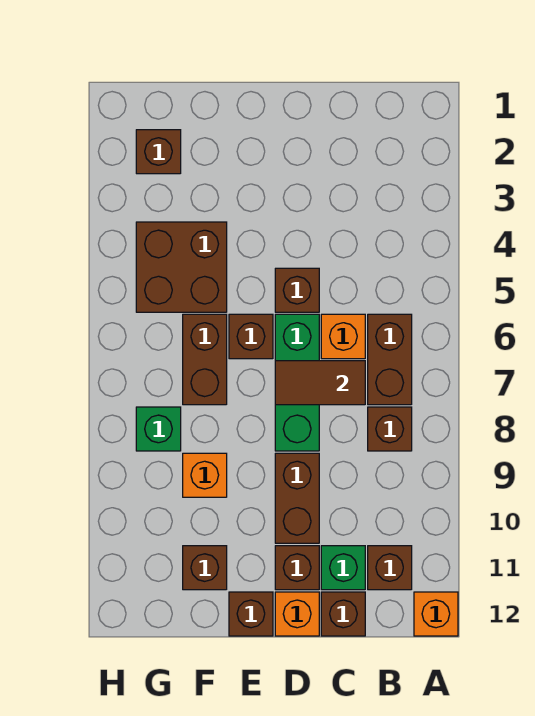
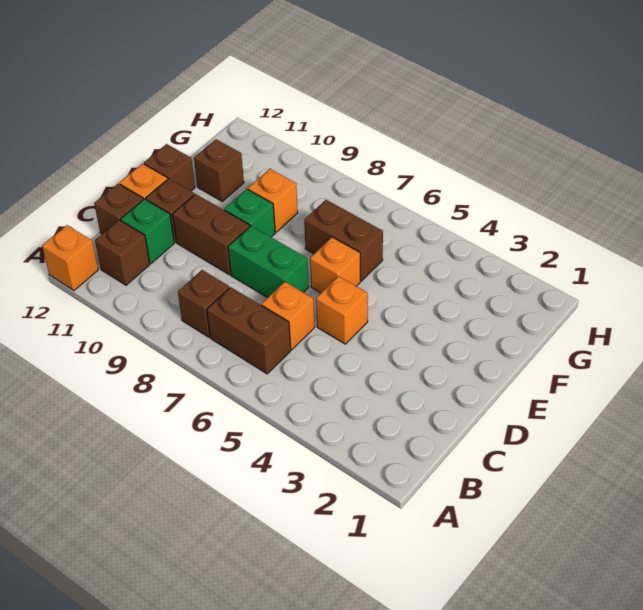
brown tile C7:D7 level 2 -> none
brown brick D5 level 1 -> orange brick D5 level 1
green brick D6:D8 level 1 -> green brick D7:D8 level 1
brown brick E6 level 1 -> orange brick E6 level 1
brown brick F4:G5 level 1 -> none
brown brick G2 level 1 -> none
green brick G8 level 1 -> green brick E9 level 1

